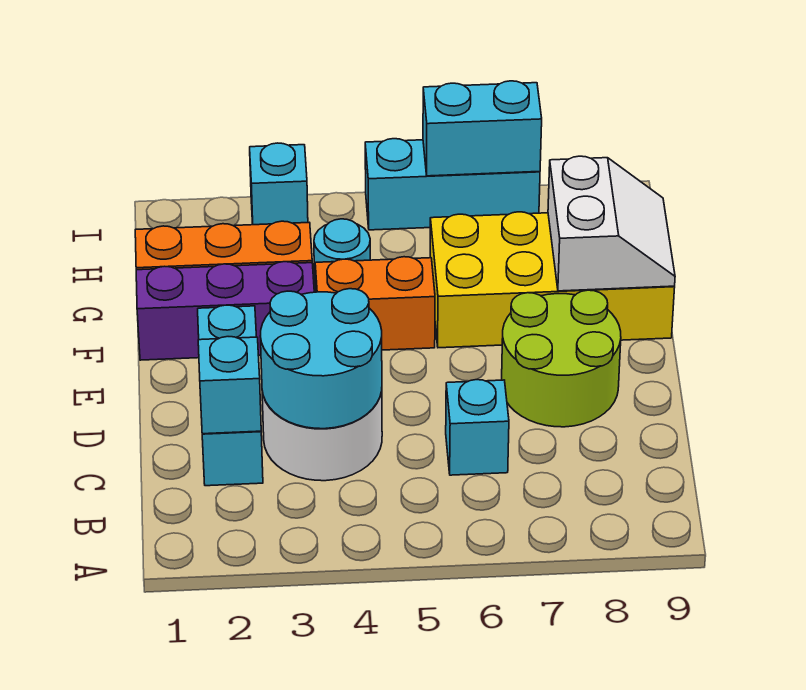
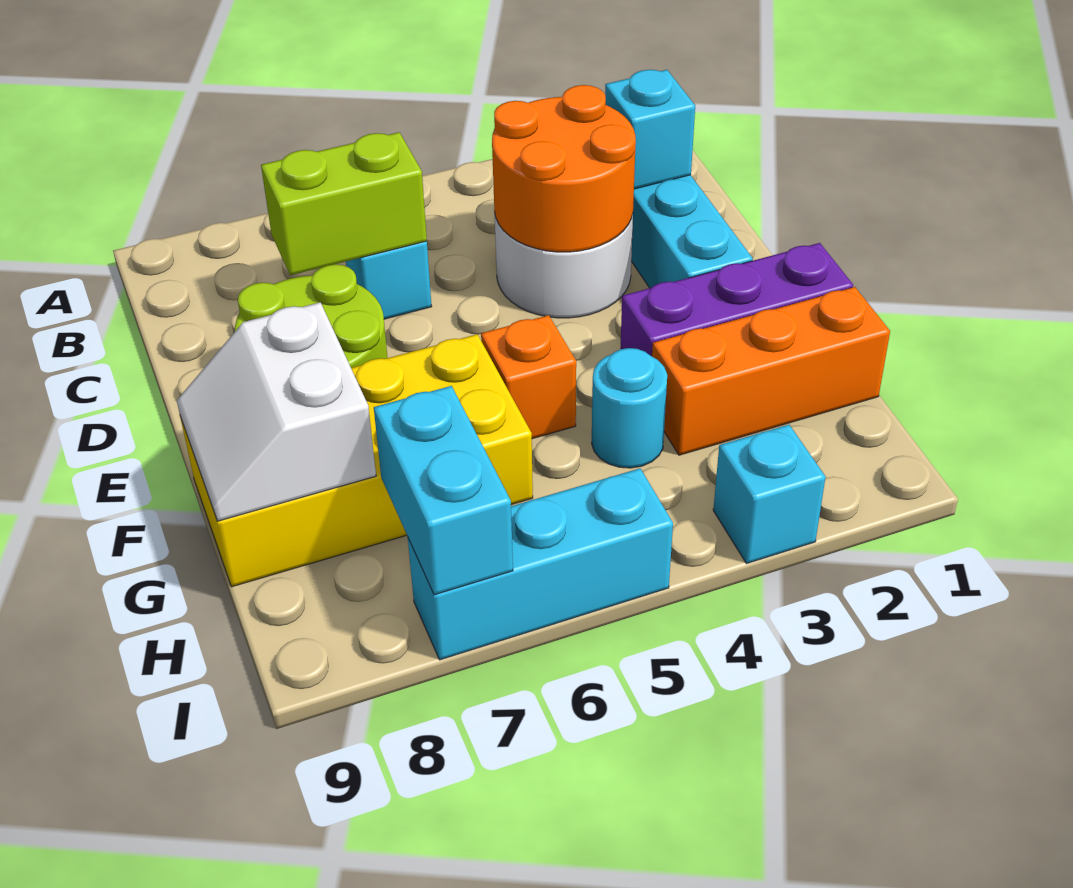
cyan round brick C3:D4 level 2 -> orange round brick C3:D4 level 2
none -> lime brick C6:C7 level 2
orange brick F4:F5 level 1 -> orange brick F5 level 1
cyan brick I6:I7 level 2 -> cyan brick H7:I7 level 2

